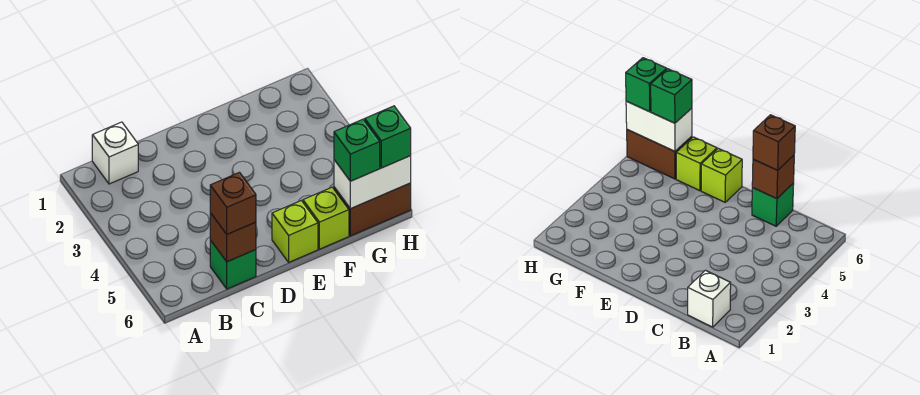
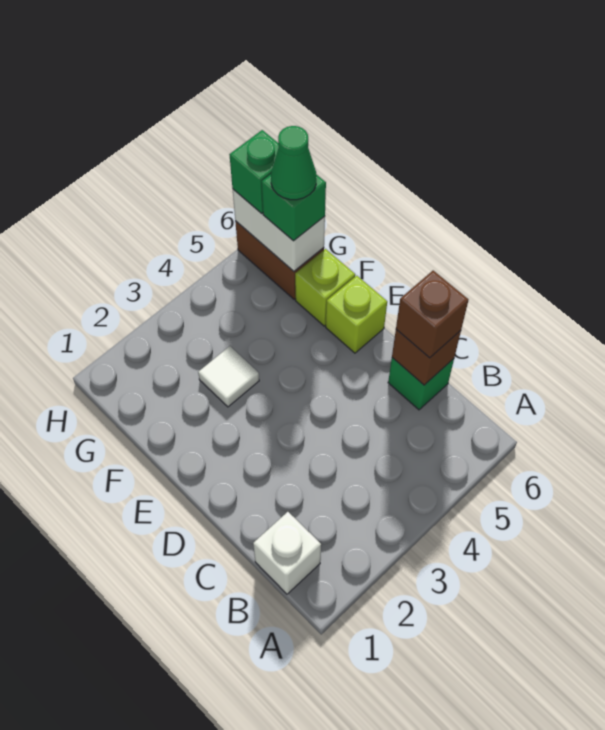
none -> white tile F3 level 1
none -> green cone G6 level 4

